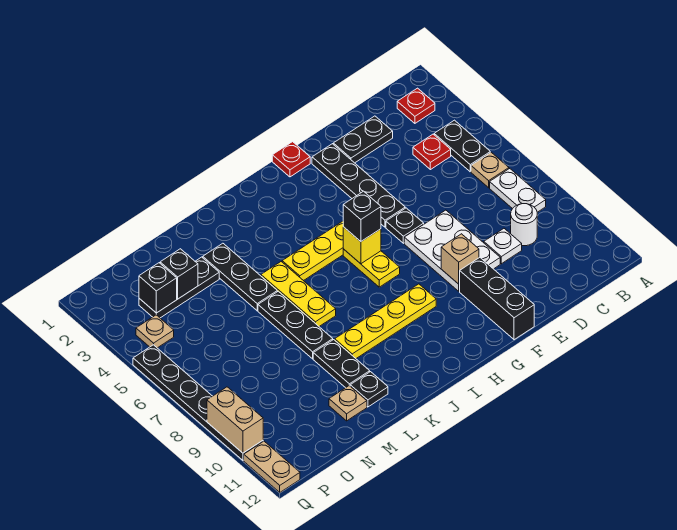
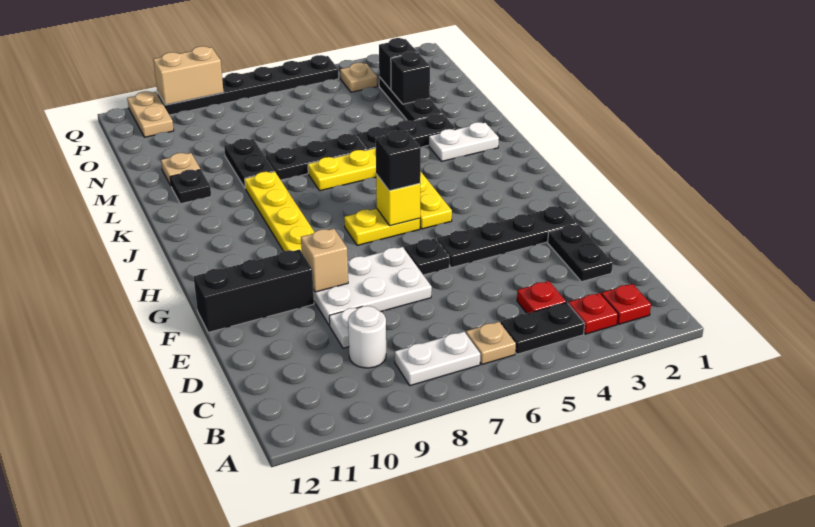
red plate G1 level 1 -> red plate B3 level 1
none -> white plate K2:K3 level 1
black plate L9:L10 level 1 -> black plate L9:M9 level 1
tan plate Q11:Q12 level 1 -> tan plate P11:Q11 level 1

